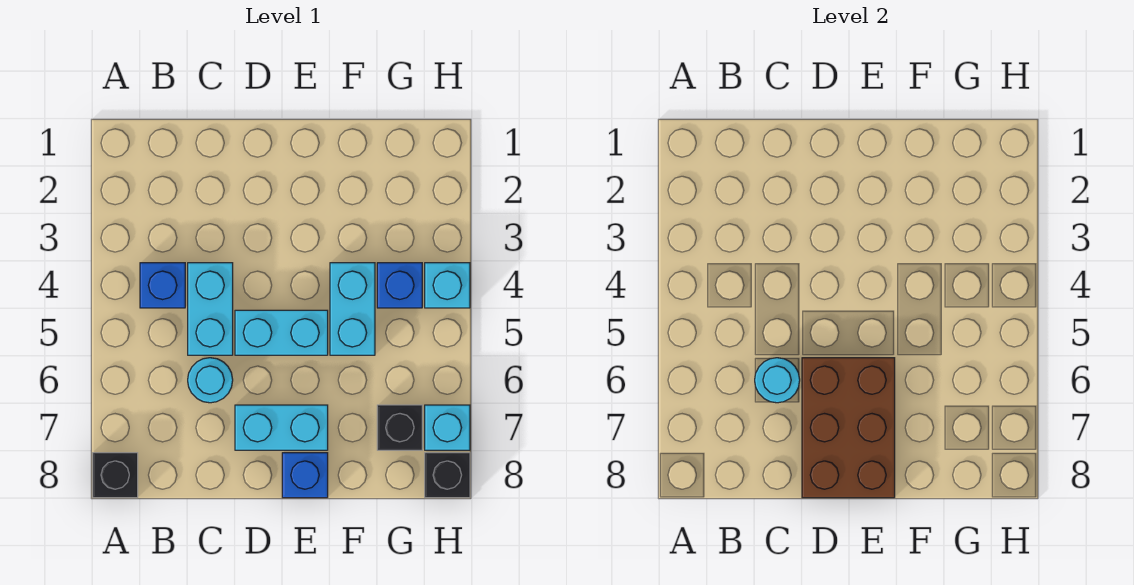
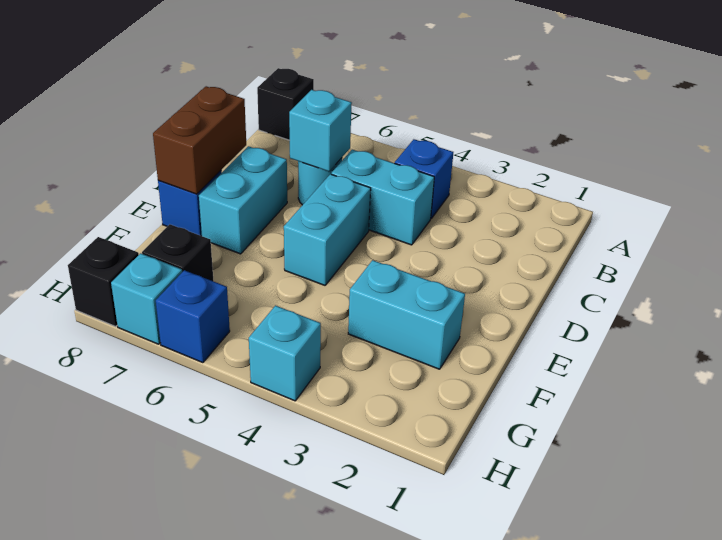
cyan round brick C6 level 2 -> cyan brick C6 level 2
brown brick D6:E8 level 2 -> brown brick D8:E8 level 2
cyan brick F4:F5 level 1 -> cyan brick F2:F3 level 1
blue brick G4 level 1 -> blue brick H6 level 1

